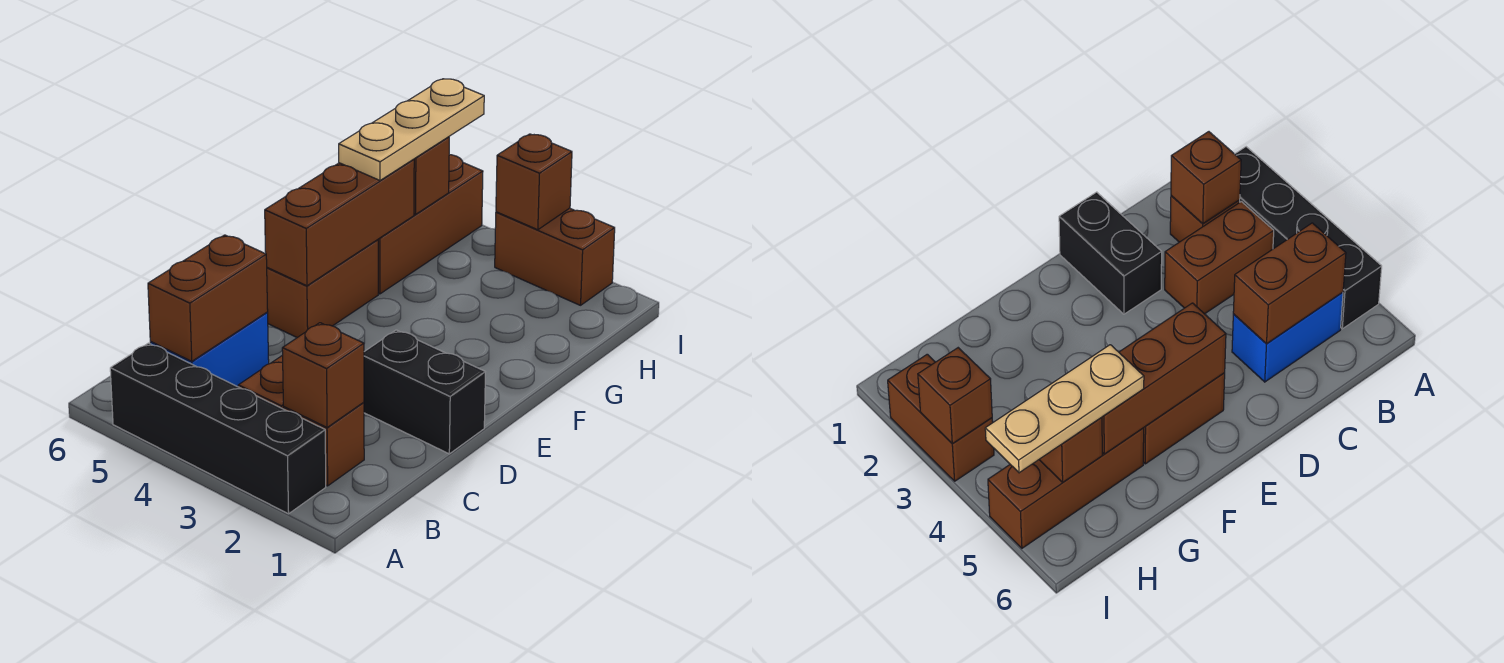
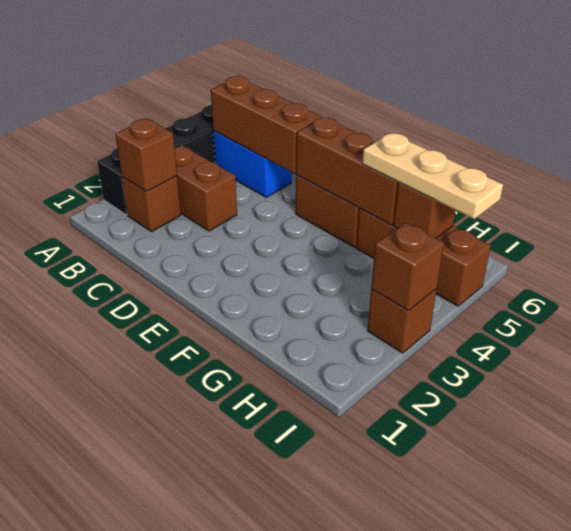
brown brick B5:C5 level 2 -> brown brick B5:D5 level 2
black brick D1:D2 level 1 -> none
brown brick I2:I3 level 1 -> brown brick I3 level 1

